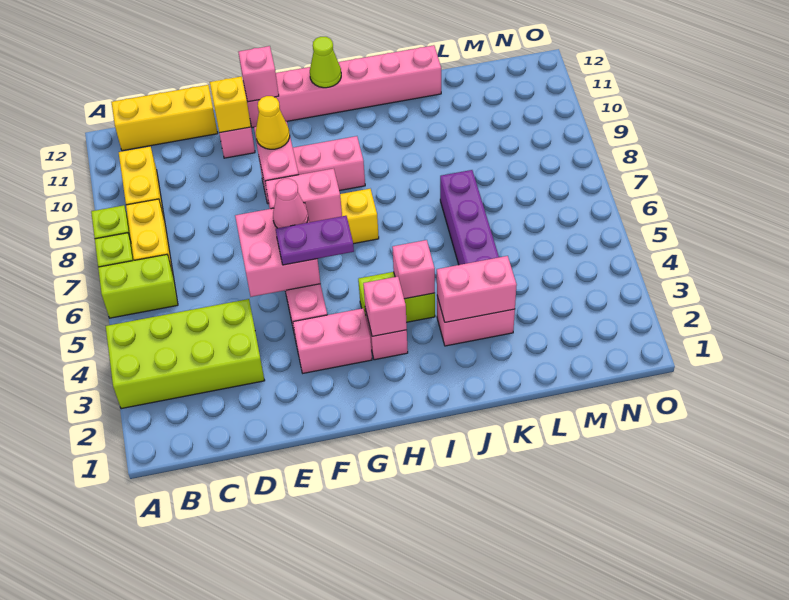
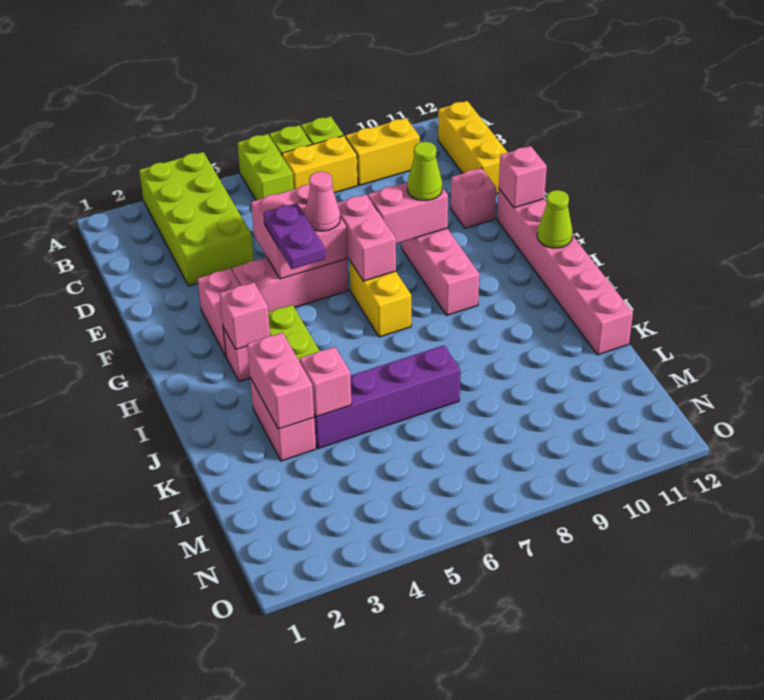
yellow brick E11 level 2 -> none
yellow cone F9 level 3 -> lime cone F9 level 3
pink brick I4 level 2 -> pink brick K4 level 2

